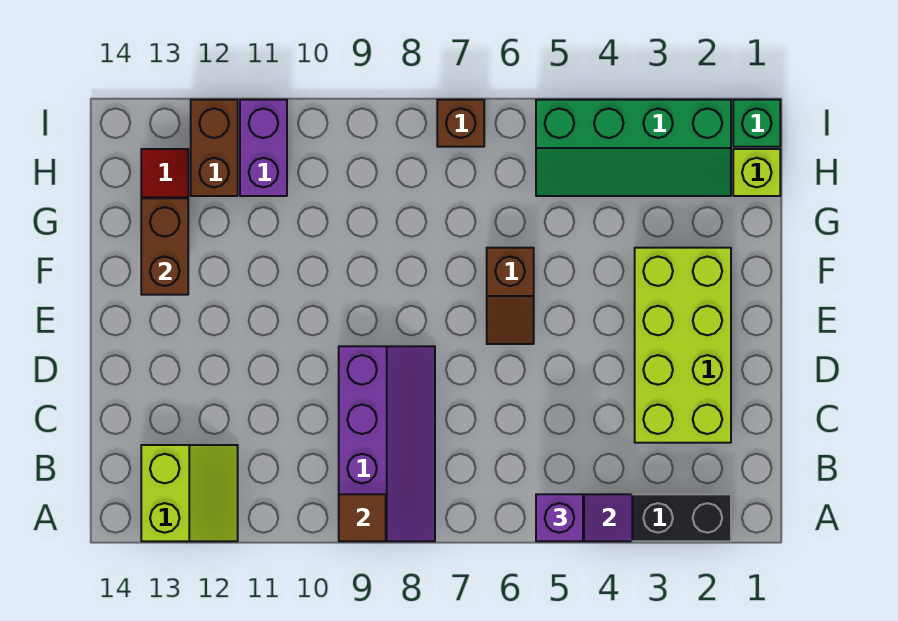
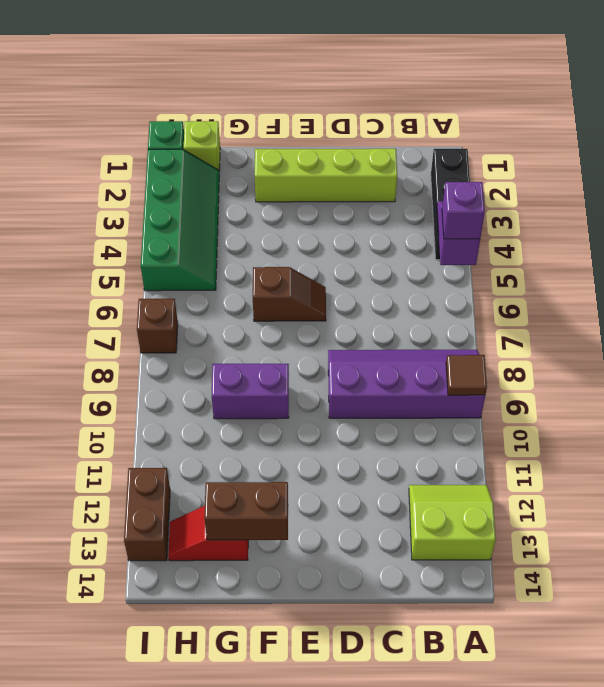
lime brick C2:F3 level 1 -> lime brick C2:F2 level 1
purple brick H11:I11 level 1 -> purple brick F9:G9 level 1
brown brick H12:I12 level 1 -> brown brick I12:I13 level 1

